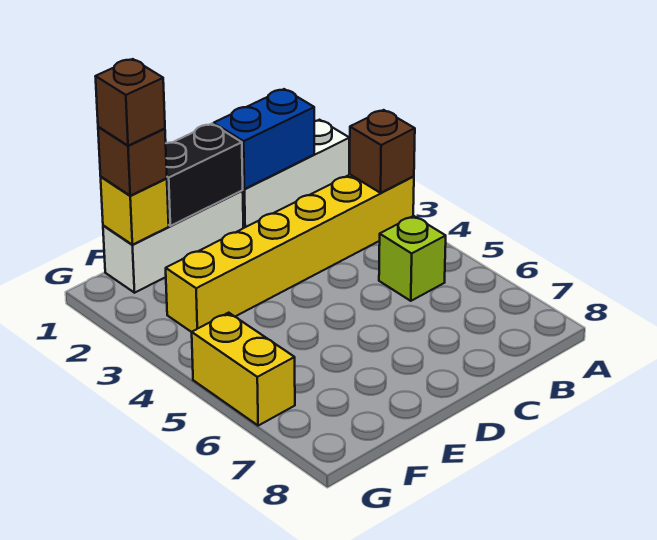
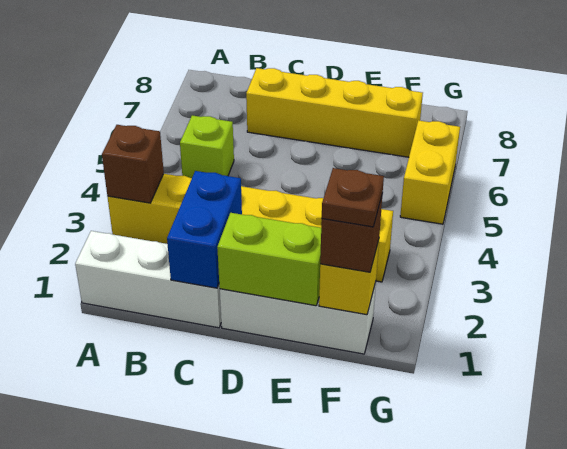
blue brick B1:C1 level 2 -> blue brick C1:C2 level 2
none -> yellow brick C7:F7 level 1
black brick D1:E1 level 2 -> lime brick D1:E1 level 2
brown brick F1 level 4 -> brown plate F1 level 4

